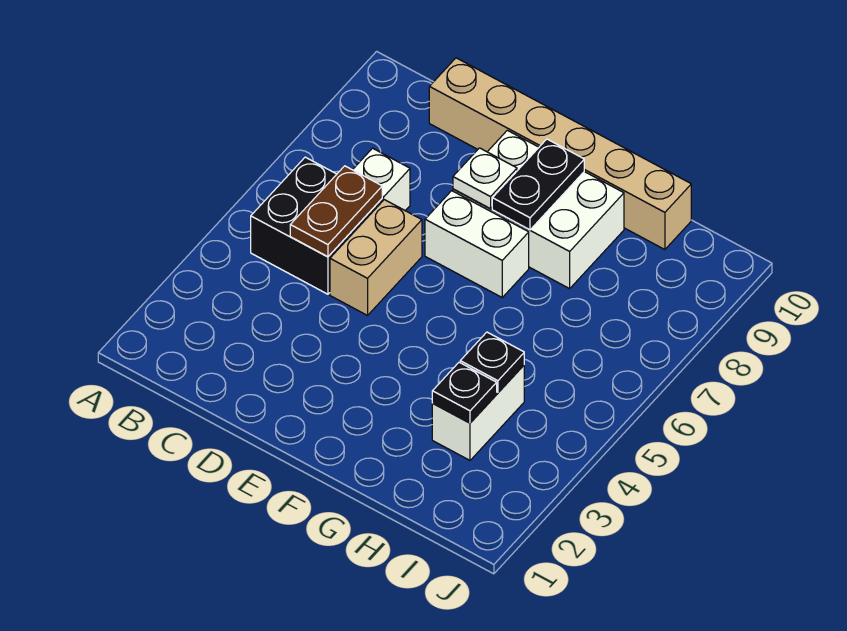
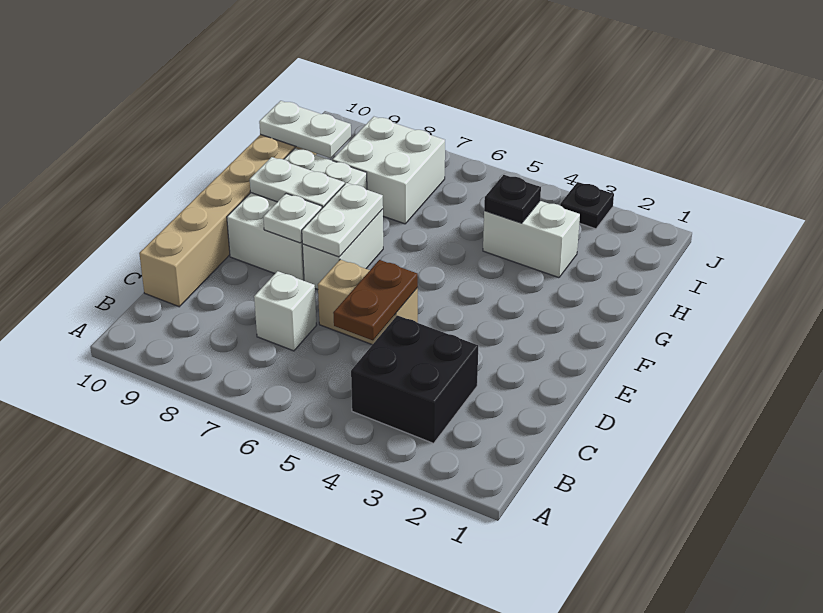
black brick B5:C6 level 1 -> black brick B3:C4 level 1
brown plate C5:C6 level 2 -> brown plate C5:D5 level 2
none -> white plate E7:F7 level 2
black plate F8:F9 level 2 -> white plate F8:F9 level 2
black plate H3 level 2 -> black plate J3 level 1
none -> white brick H7:I8 level 1
none -> white plate H9:H10 level 2

